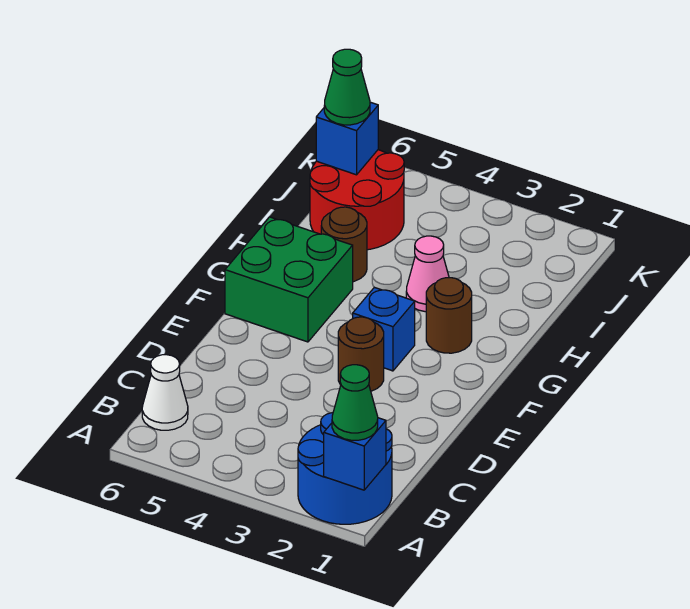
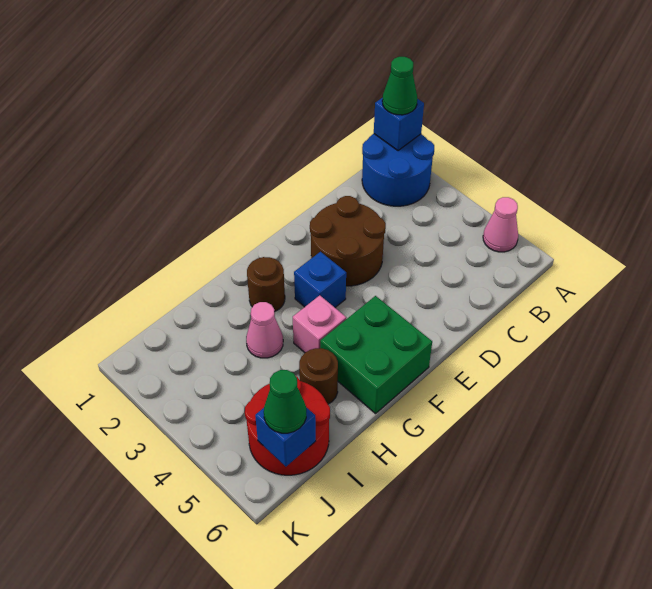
none -> pink cone A5 level 1
white cone B6 level 1 -> none
brown round brick E3 level 1 -> brown round brick D2:E3 level 1
none -> pink brick G4 level 1

